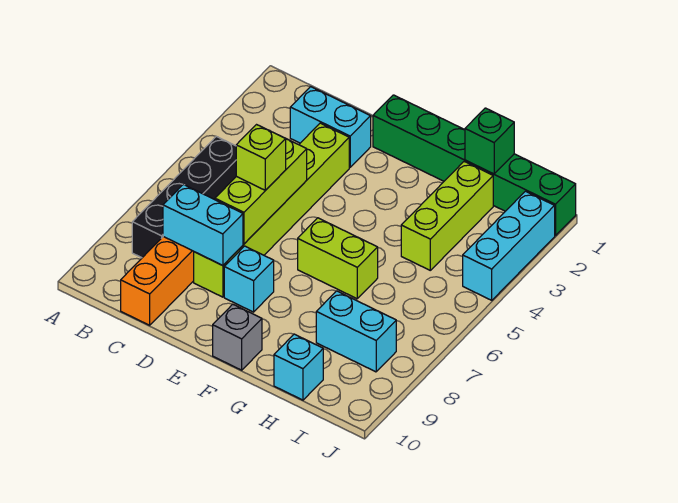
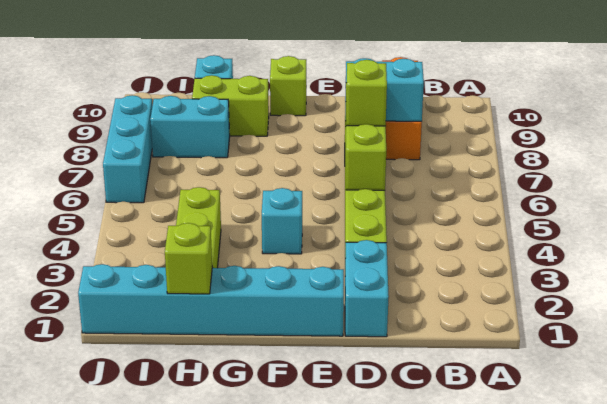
black brick B5:B8 level 1 -> none
cyan brick C2:D2 level 1 -> cyan brick D1:D2 level 1
green brick E1:J1 level 1 -> cyan brick E1:J1 level 1
cyan brick E8 level 1 -> cyan brick F4 level 1
lime brick F6:G6 level 1 -> lime brick G9:H9 level 1
grey brick F10 level 1 -> lime brick F10 level 1
green brick H1 level 2 -> lime brick H1 level 2
cyan brick J2:J4 level 1 -> cyan brick J6:J8 level 1

